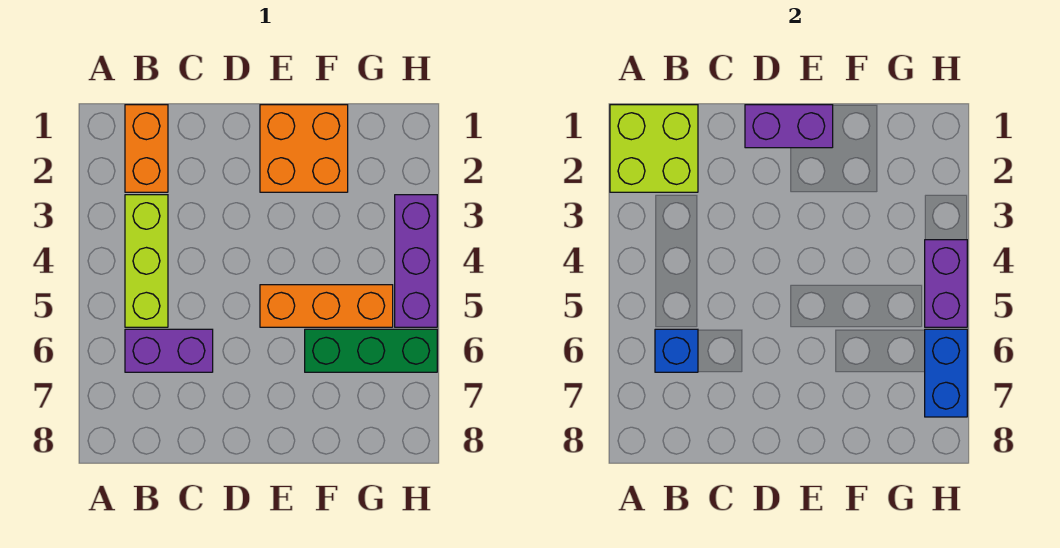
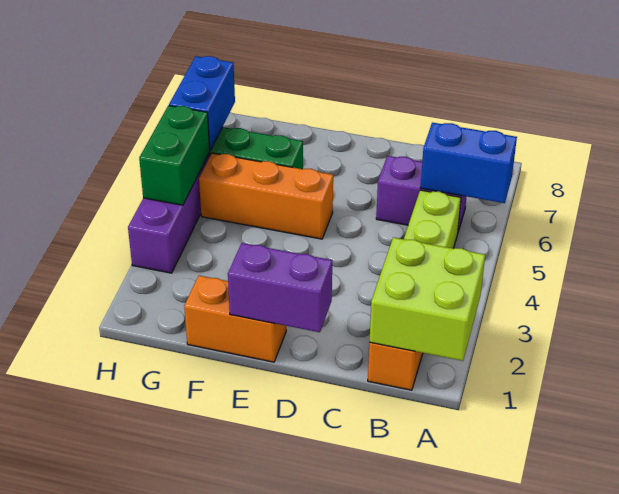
blue brick B6 level 2 -> blue brick A6:B6 level 2
orange brick E1:F2 level 1 -> orange brick E1:F1 level 1
purple brick H4:H5 level 2 -> green brick H4:H5 level 2

